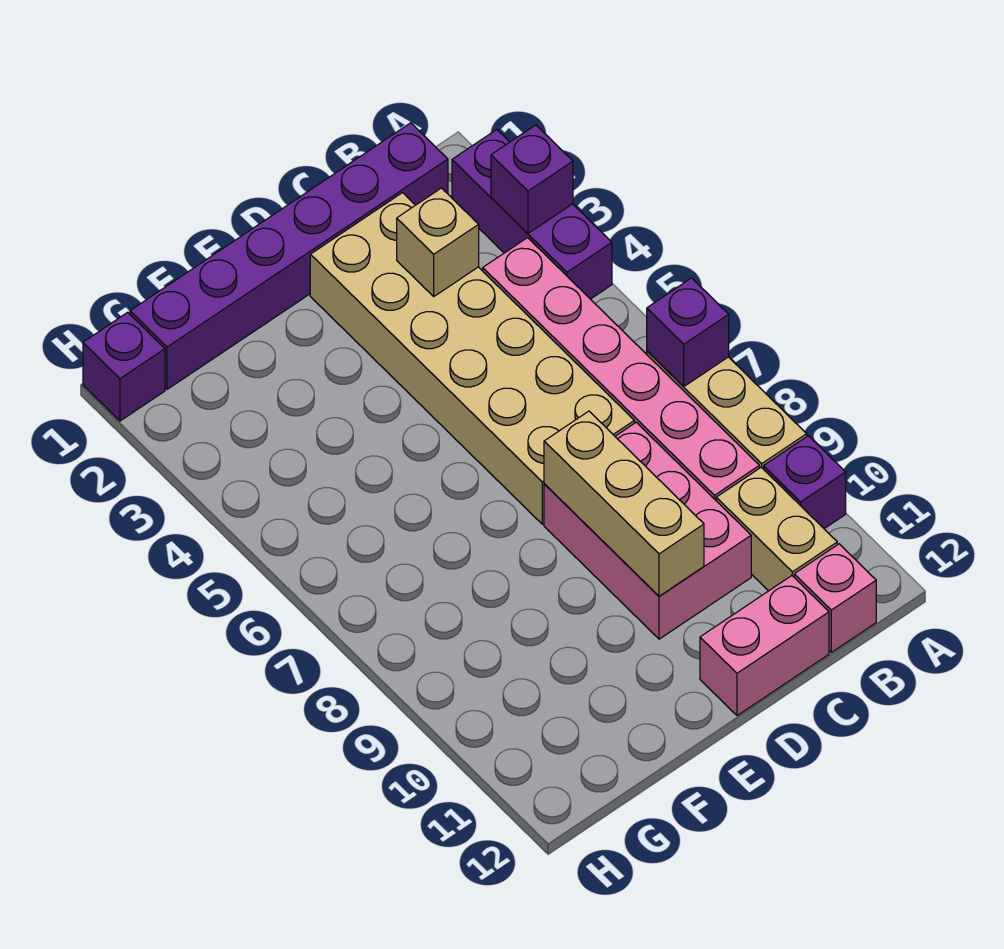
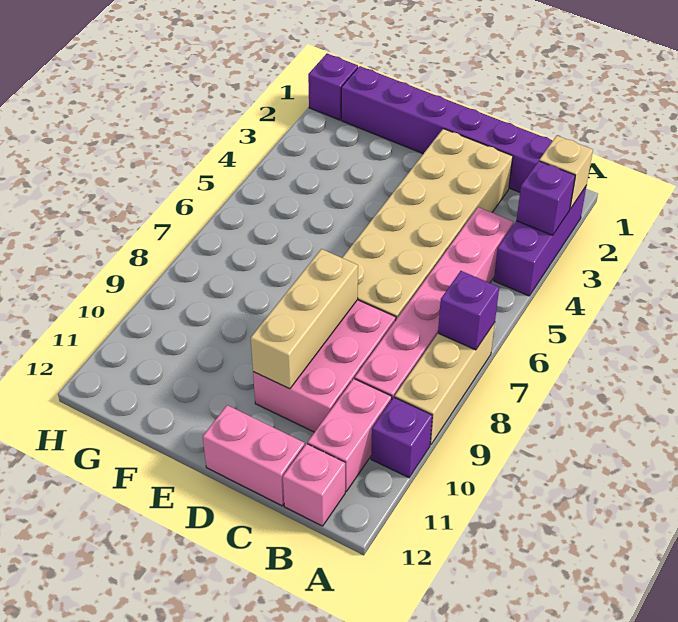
tan brick B10:B11 level 1 -> pink brick B10:B11 level 1
tan brick C3 level 2 -> tan brick A2 level 2

